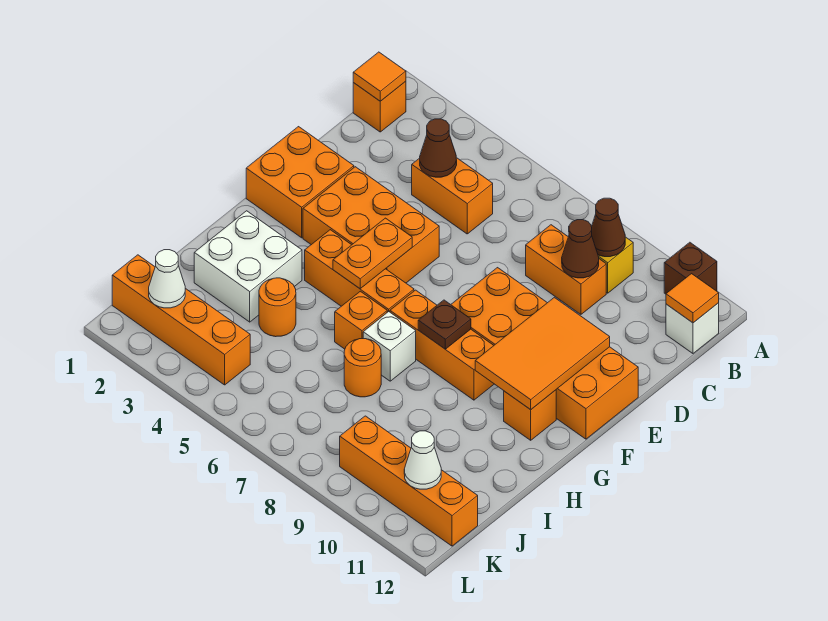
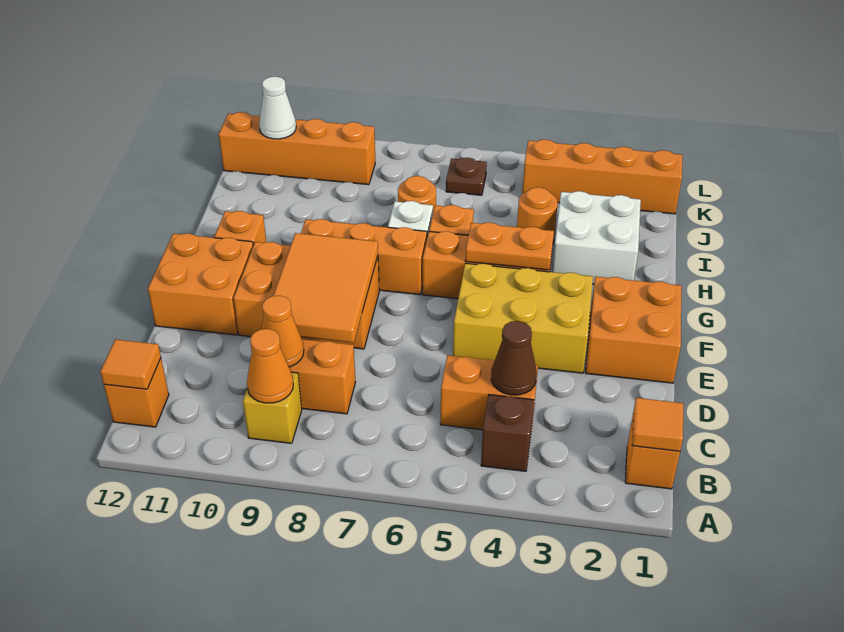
brown brick A11 level 1 -> brown brick B4 level 1
brown cone B9 level 2 -> orange cone B9 level 2
white brick B12 level 1 -> orange brick B12 level 1
brown cone C9 level 2 -> orange cone C9 level 2
orange brick E3:F5 level 1 -> yellow brick E3:F5 level 1
orange tile E10:G11 level 2 -> orange tile D8:F9 level 2
orange plate F5:G5 level 2 -> orange plate G4:G5 level 2
brown plate G8 level 2 -> brown plate K6 level 1
white cone K2 level 2 -> none

